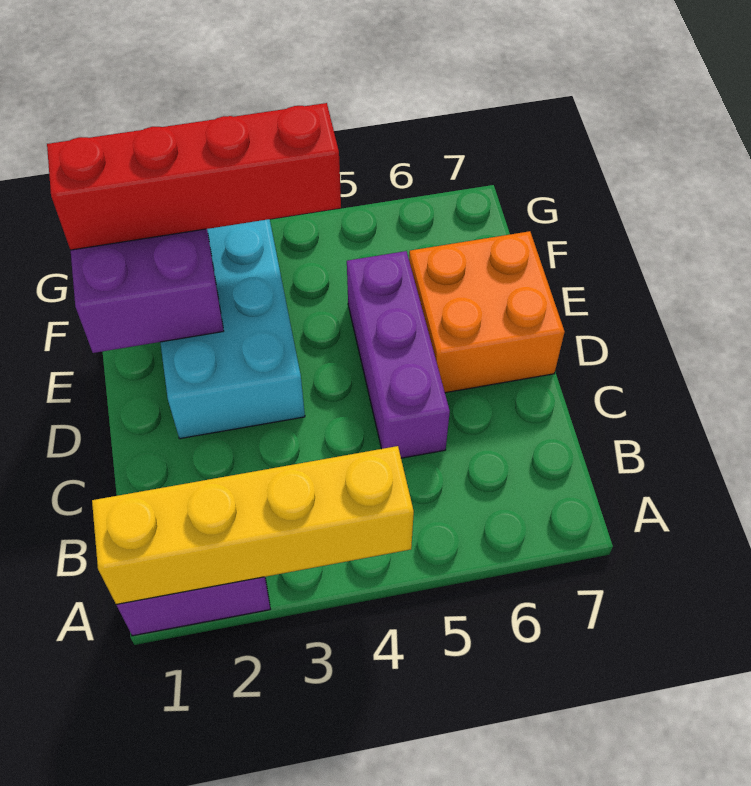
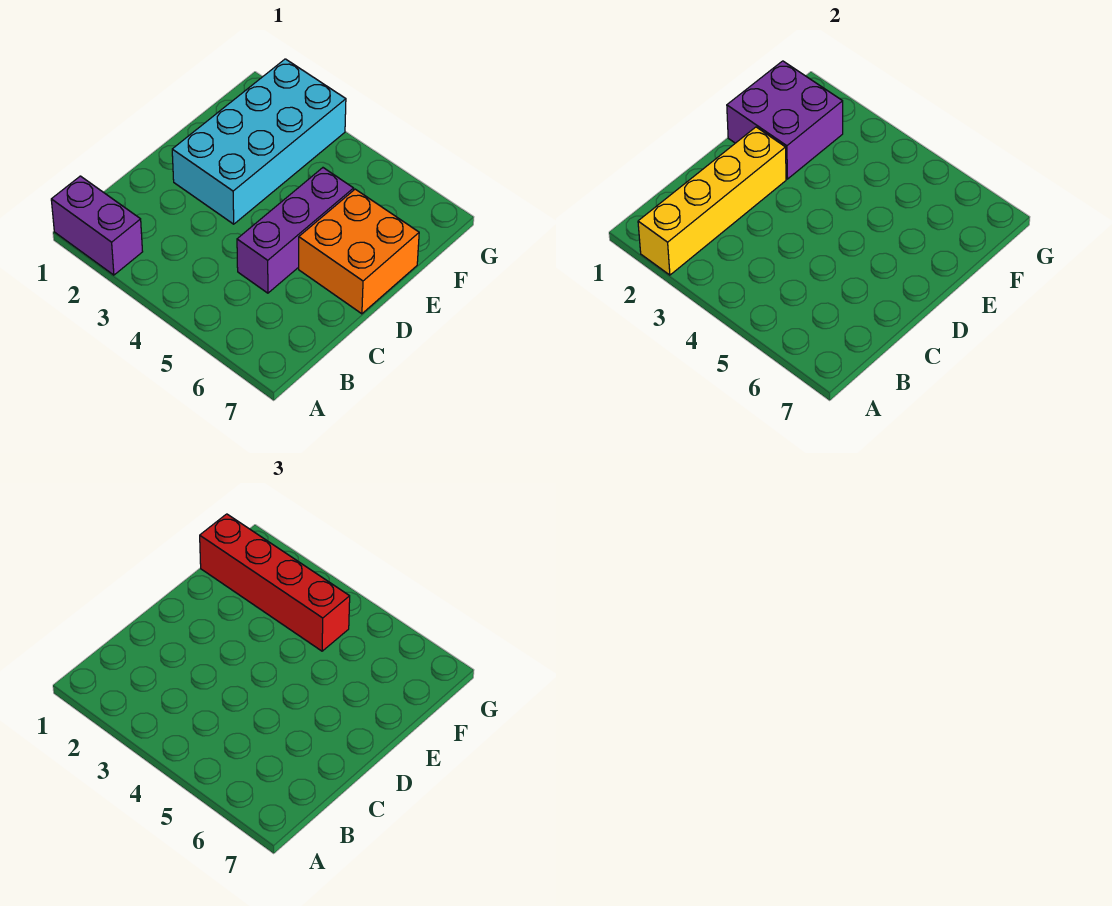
yellow brick A1:A4 level 2 -> yellow brick A2:D2 level 2

